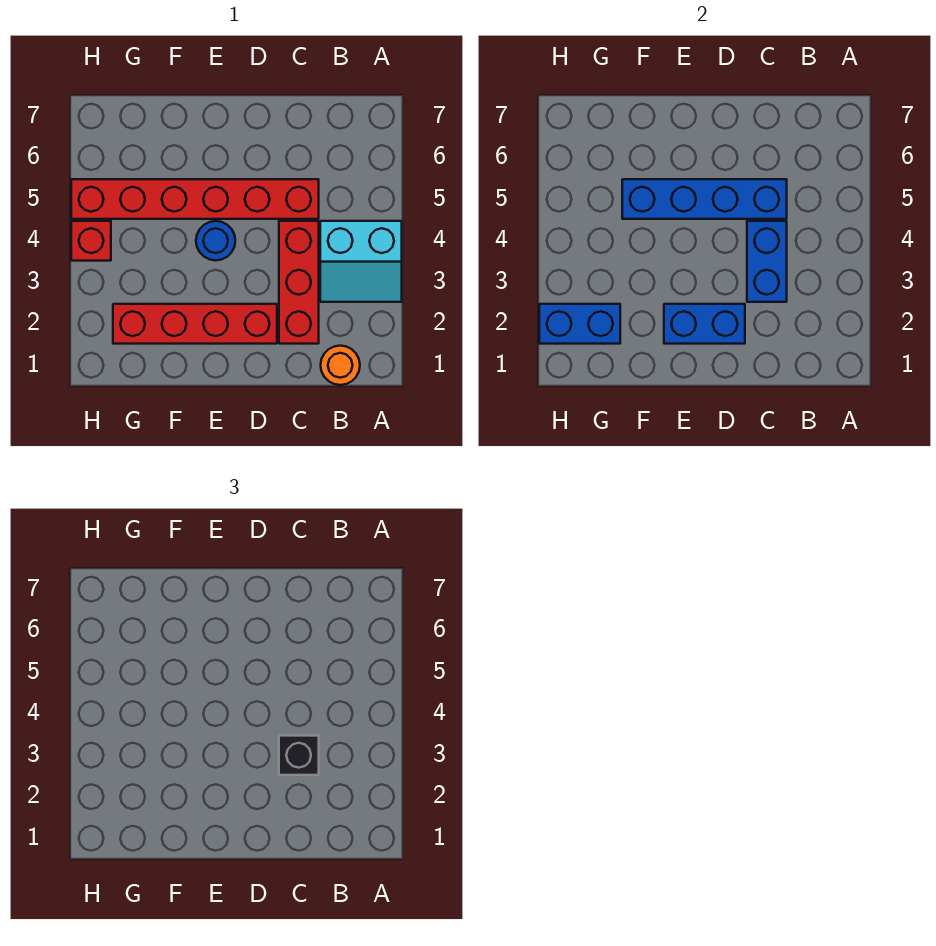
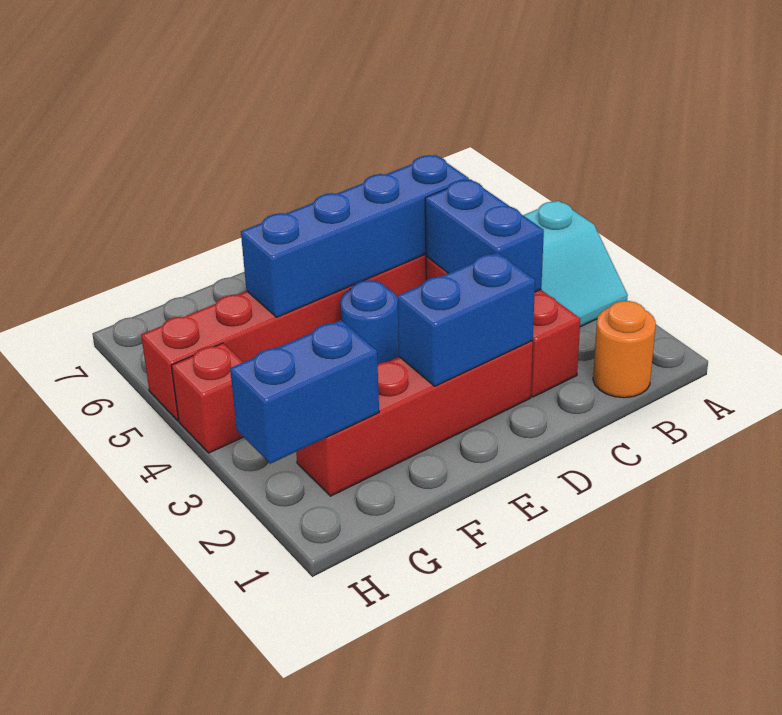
black brick C3 level 3 -> none

